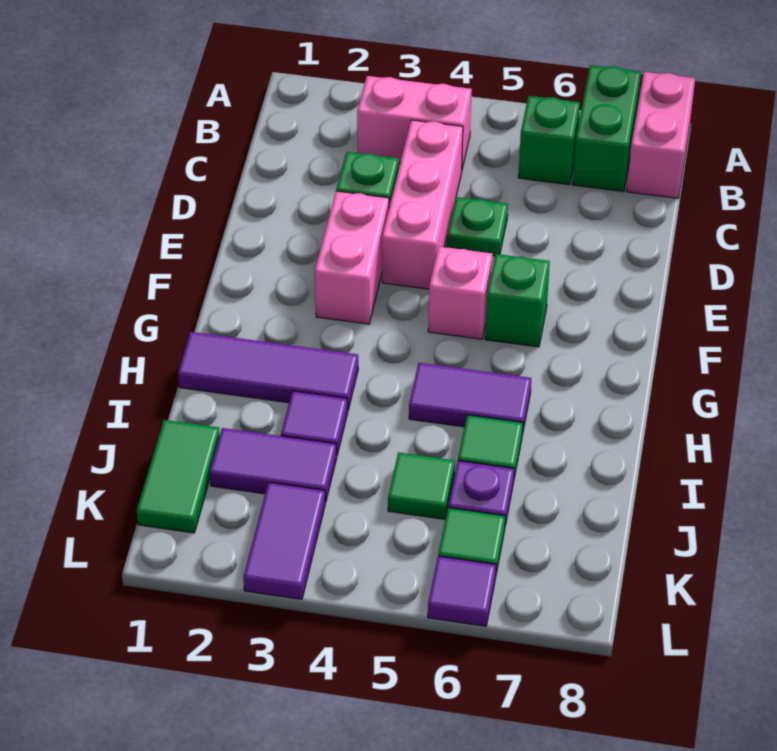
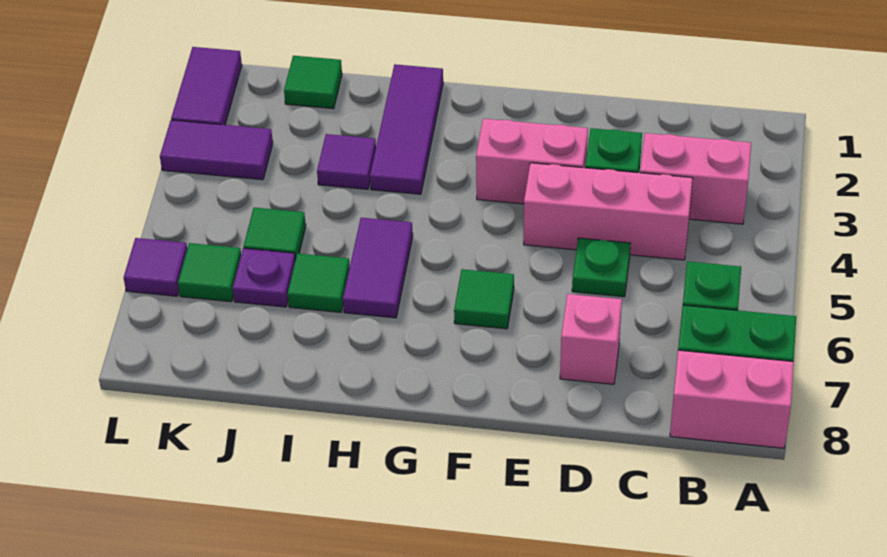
pink brick B3:B4 level 1 -> pink brick B3:C3 level 1
pink brick F5 level 1 -> pink brick D7 level 1
green brick F6 level 1 -> green tile F6 level 1
green tile J1:K1 level 1 -> green tile J1 level 1
purple tile J2:J3 level 1 -> purple tile L1:L2 level 1

